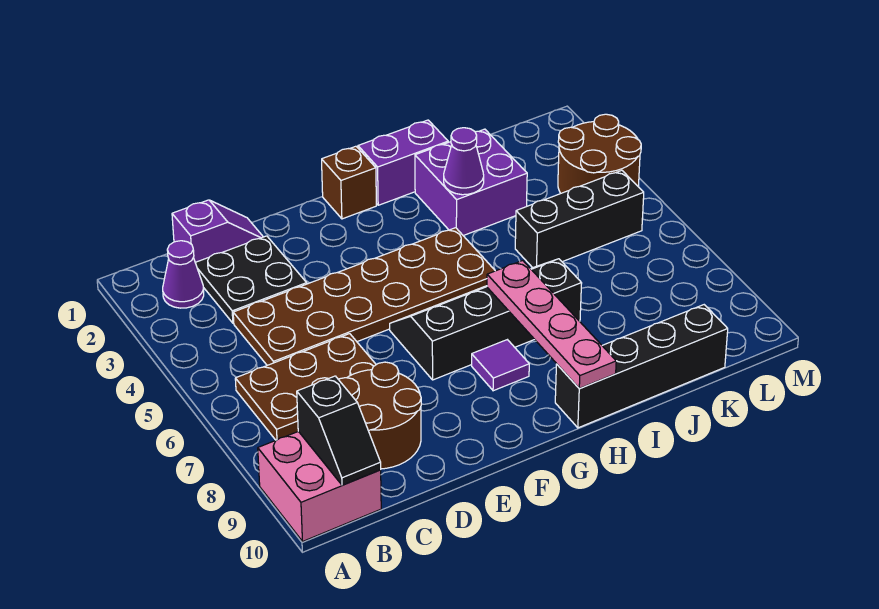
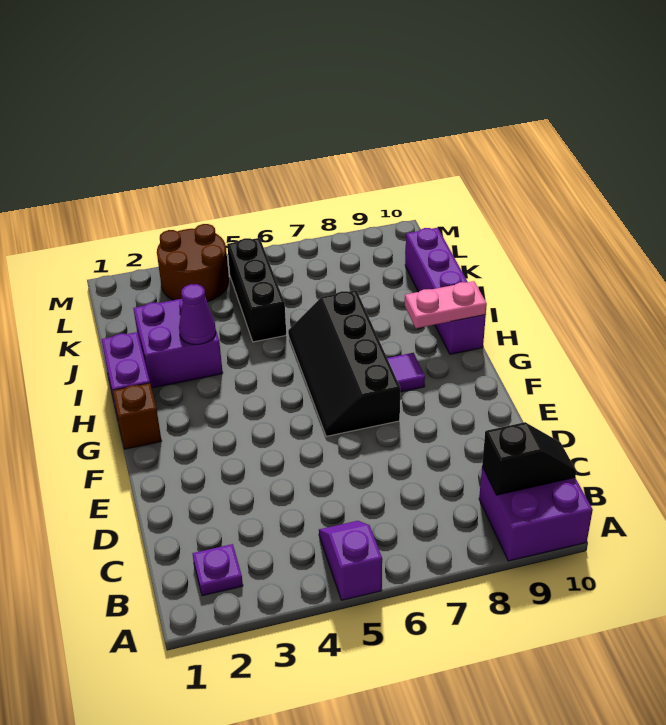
pink brick A9:B10 level 1 -> purple brick A9:B10 level 1
purple cone B2 level 1 -> purple plate B2 level 1
brown plate B6:D7 level 1 -> none
purple slope C1:D1 level 1 top C -> purple slope A5:B5 level 1 top A
black plate C2:D3 level 1 -> none
brown plate C4:H5 level 1 -> none
brown round brick C8:D9 level 1 -> none
pink plate H7:H10 level 2 -> pink plate H9:H10 level 2
black brick H10:K10 level 1 -> purple brick H10:K10 level 1

